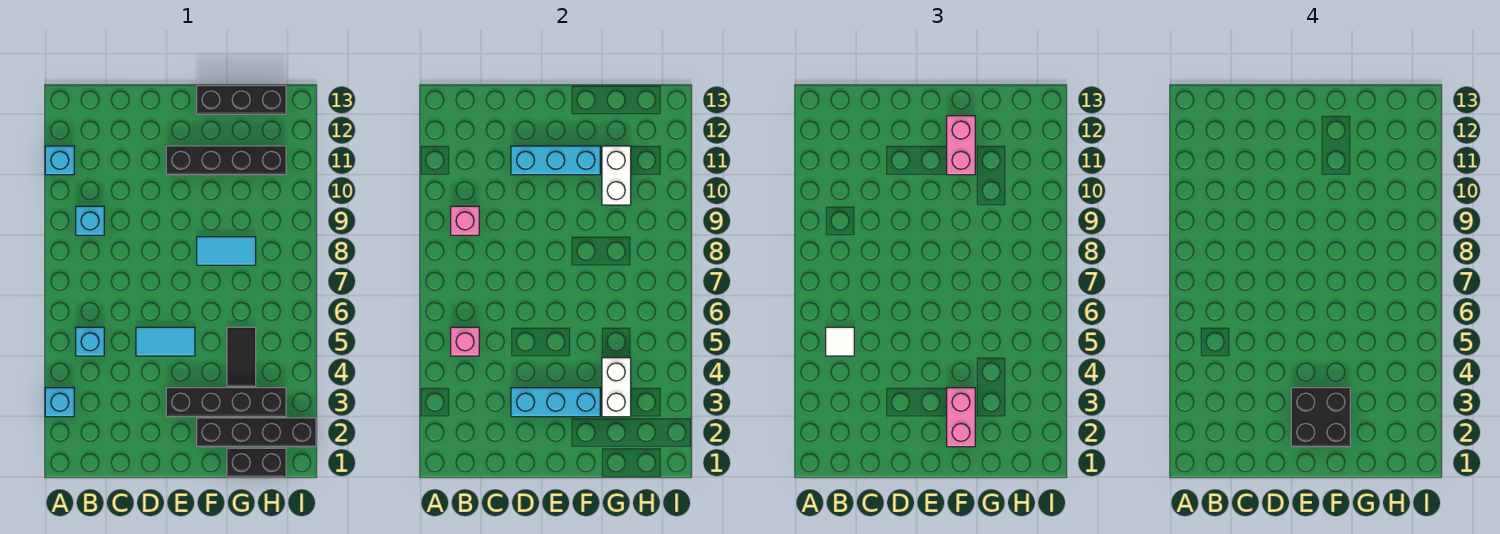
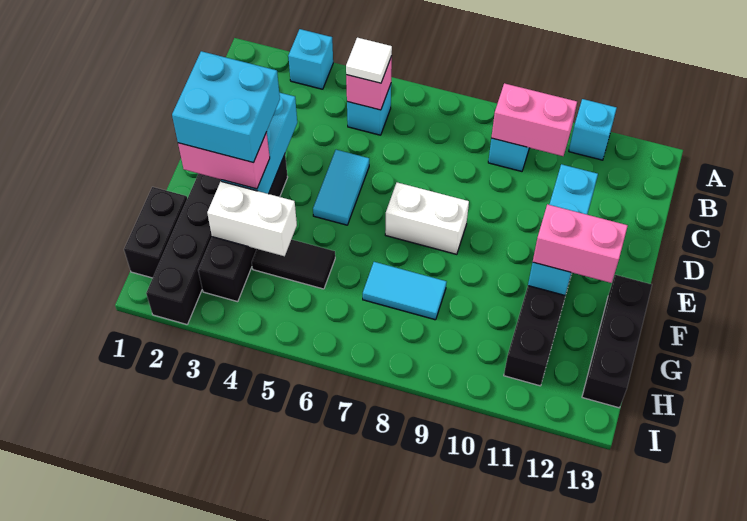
pink brick B9 level 2 -> pink brick B9:B10 level 2
black brick E2:F3 level 4 -> cyan brick E2:F3 level 4
cyan tile F8:G8 level 1 -> cyan tile G7:G8 level 1
white brick G10:G11 level 2 -> white brick E7:E8 level 1

